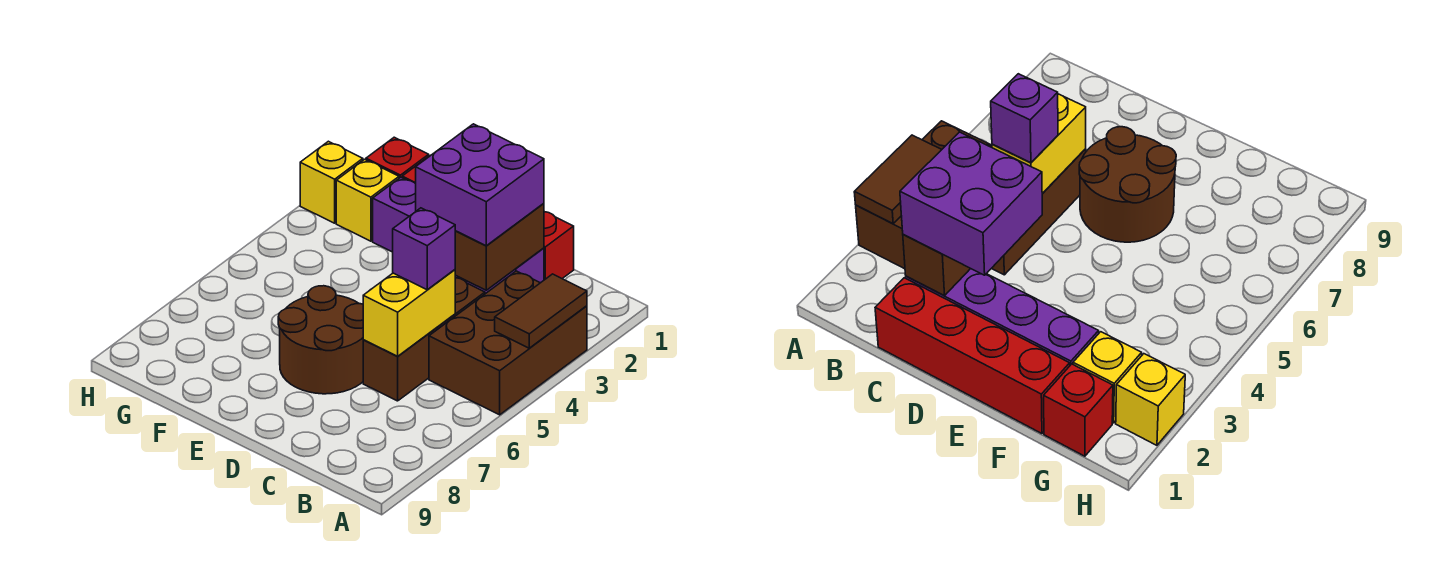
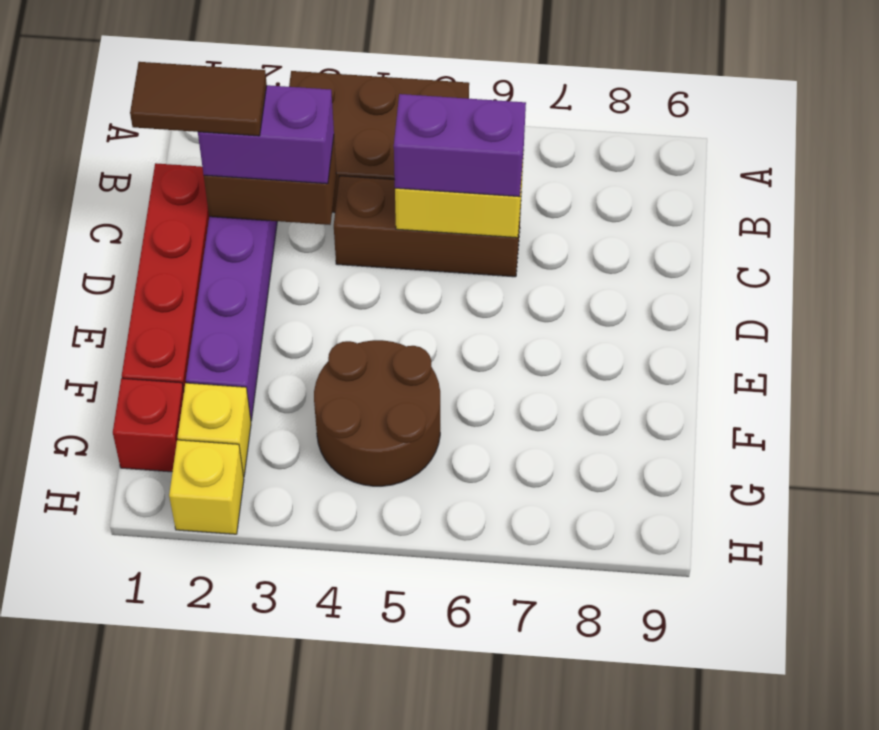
brown tile A3:A4 level 2 -> brown tile C1:C2 level 4
purple brick C2:D3 level 3 -> purple brick C2:C3 level 3
purple brick C5 level 3 -> purple brick C5:C6 level 3
brown round brick D6:E7 level 1 -> brown round brick F4:G5 level 1

